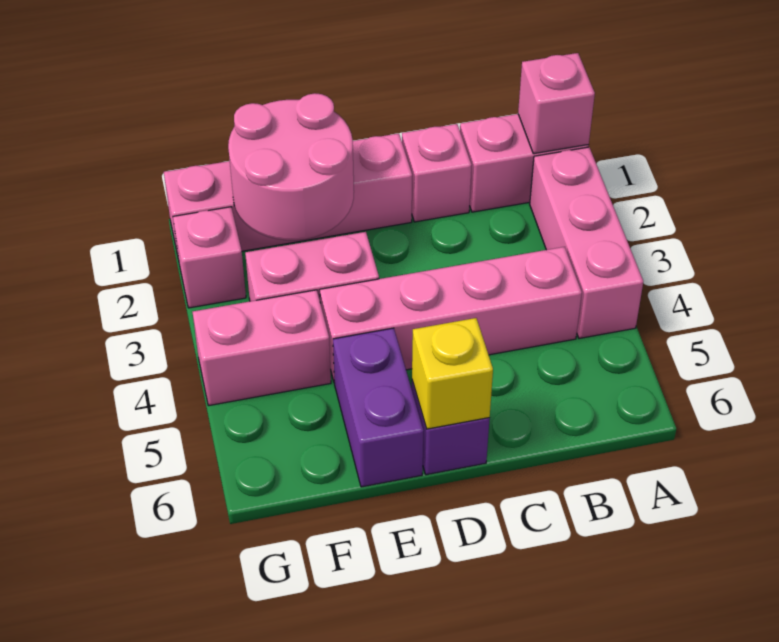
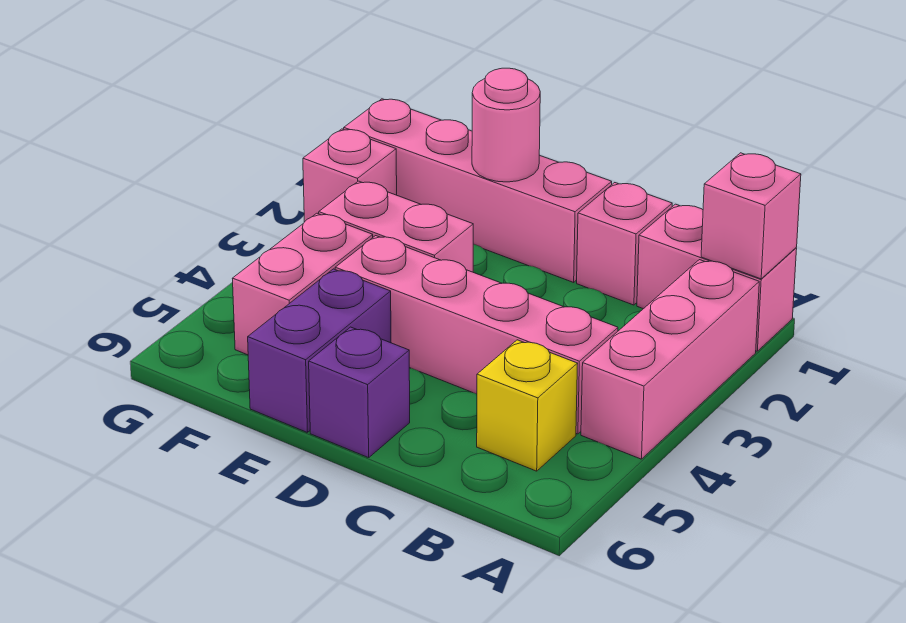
yellow brick D6 level 2 -> yellow brick B5 level 1
pink round brick E1:F2 level 2 -> pink round brick E1 level 2
pink brick F4:G4 level 1 -> pink brick F4:F5 level 1

